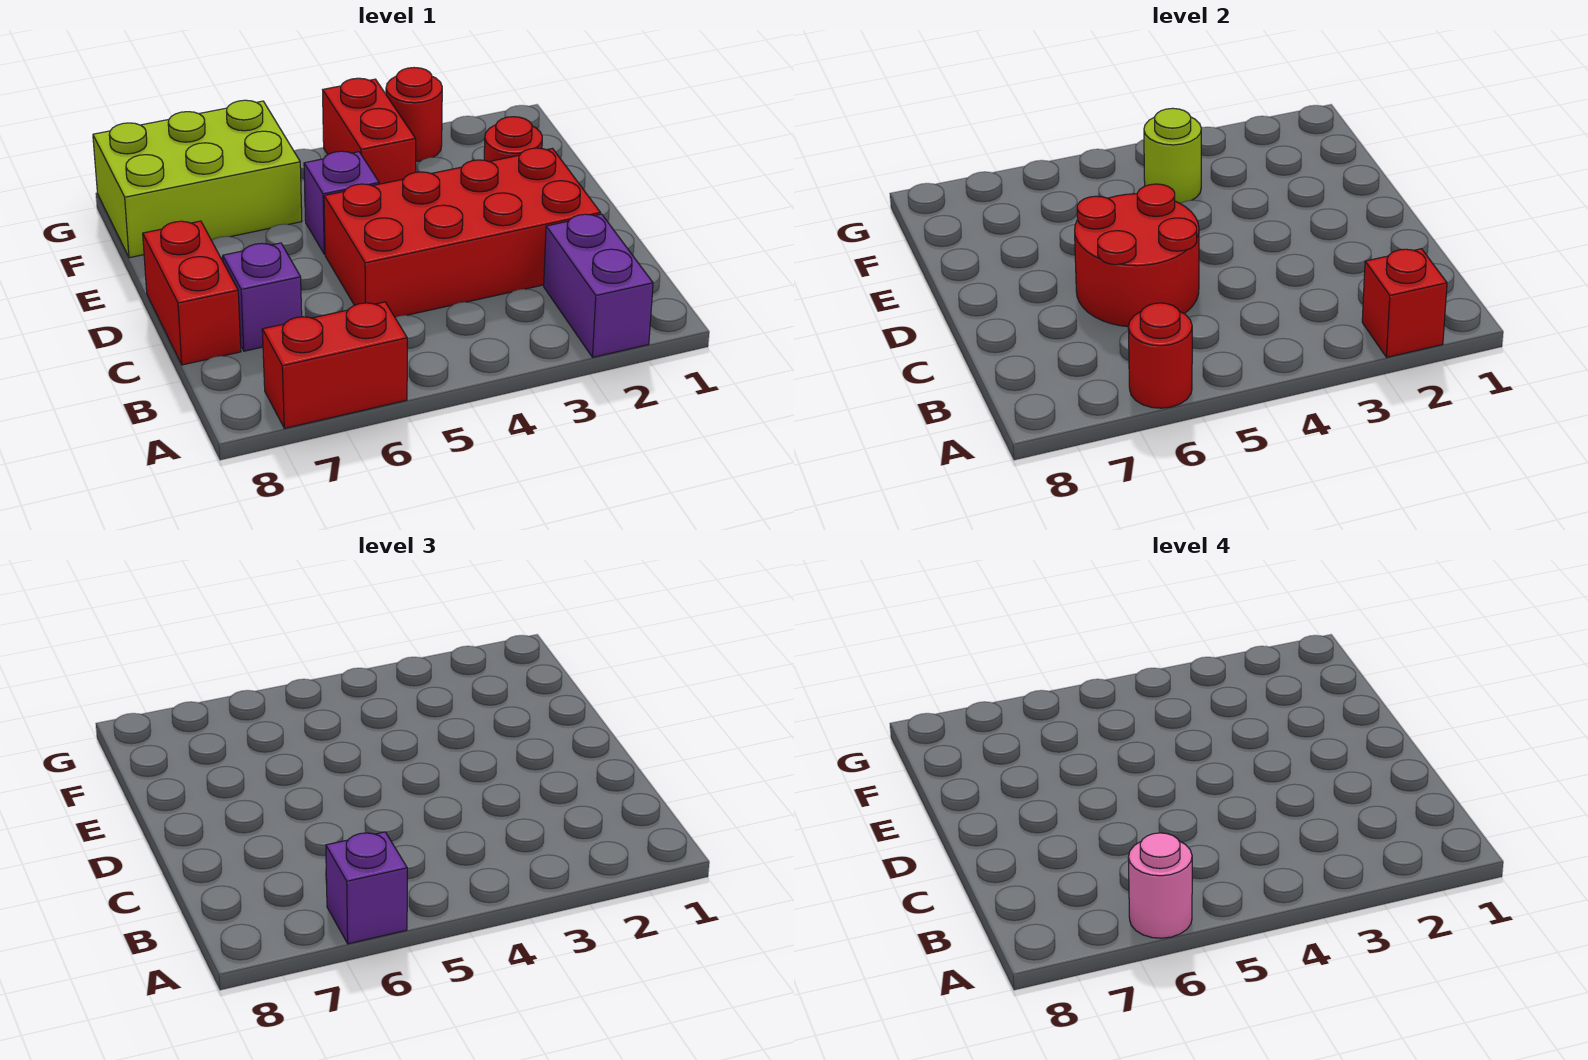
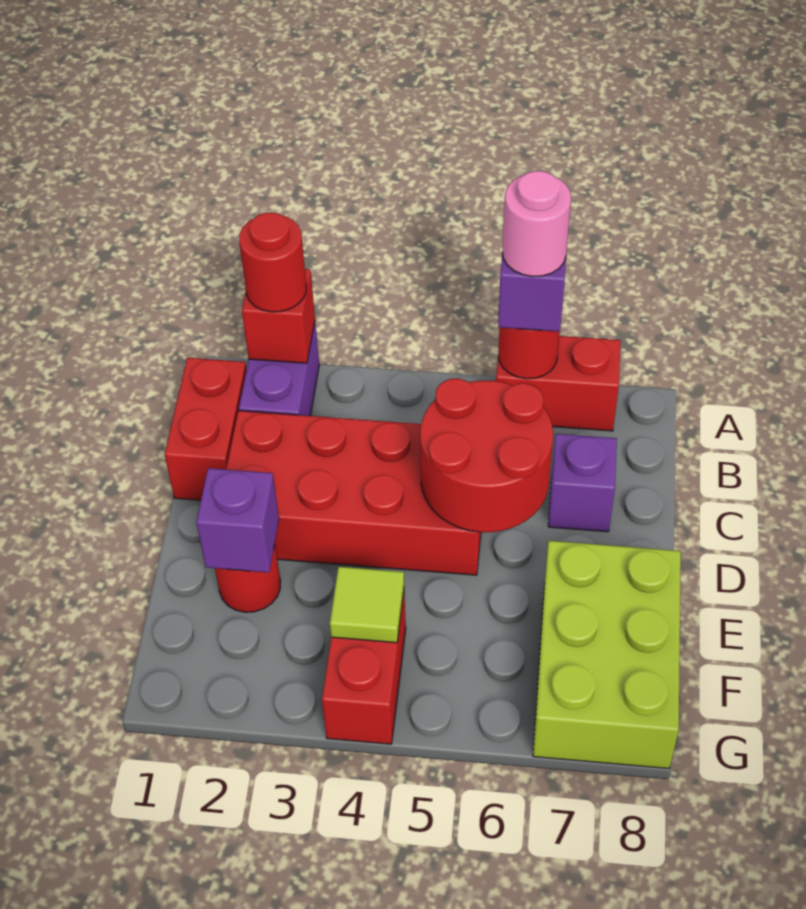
red brick C8:D8 level 1 -> red brick B1:C1 level 1
purple brick E5 level 1 -> purple brick E2 level 2
lime round brick F4 level 2 -> lime tile F4 level 2
lime brick F6:G8 level 1 -> lime brick E7:G8 level 1
red round brick G3 level 1 -> red round brick A2 level 3

